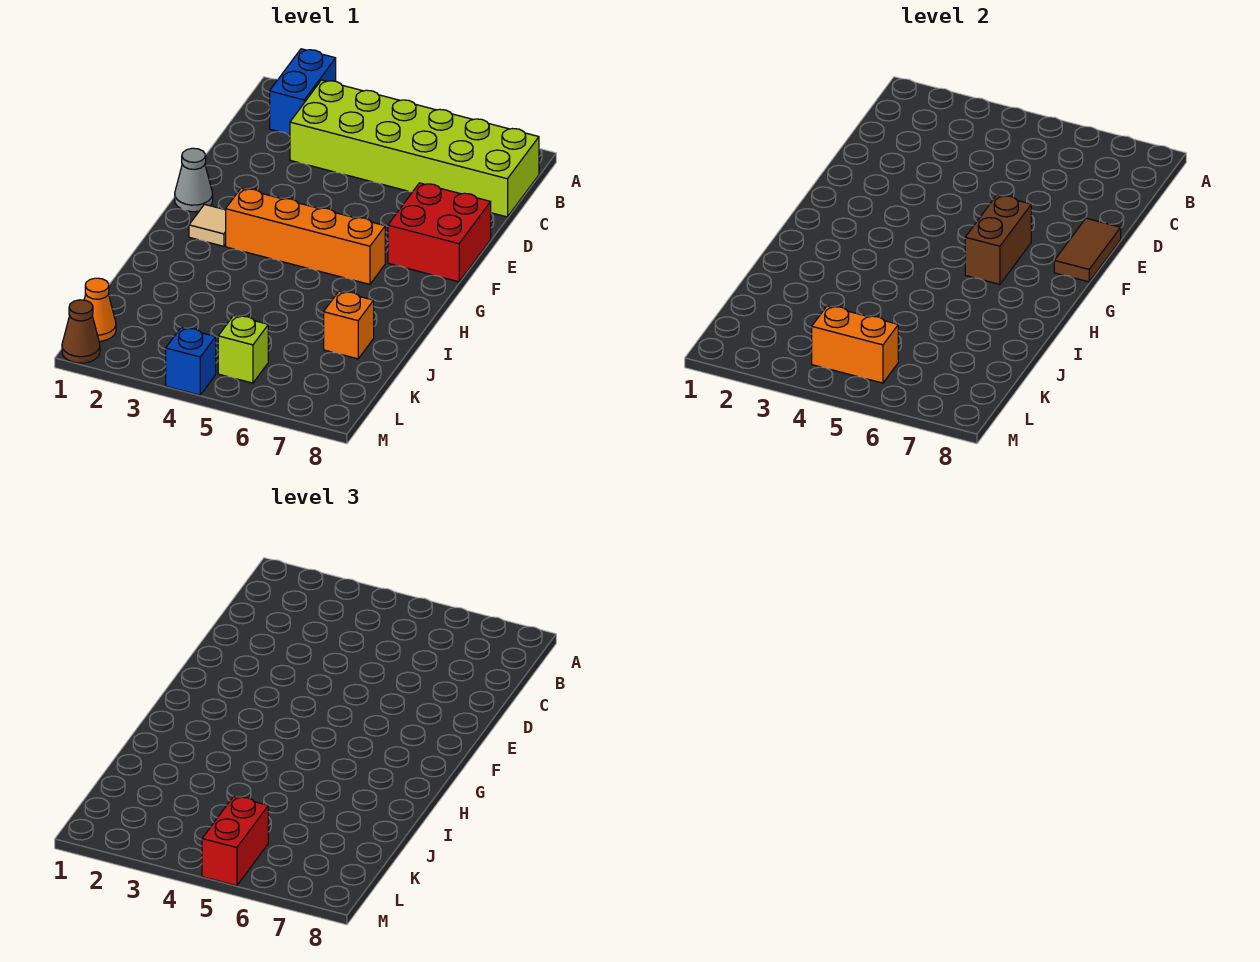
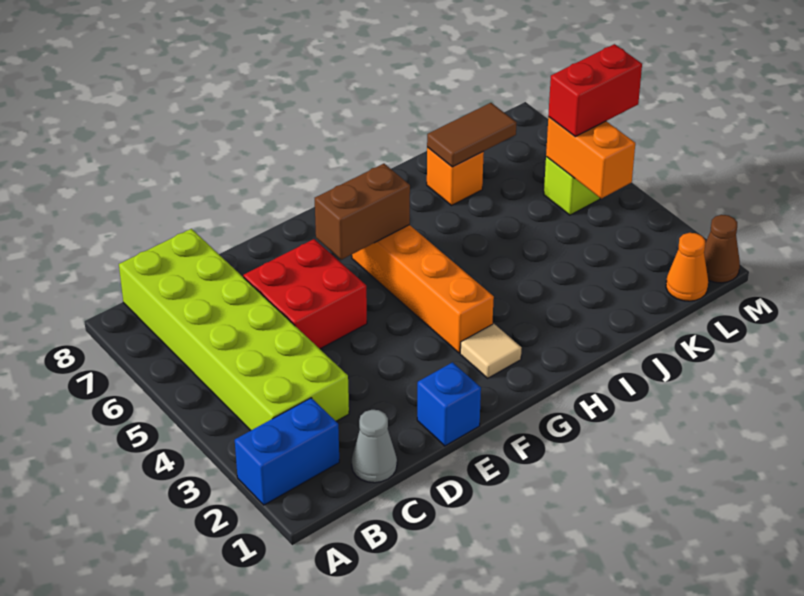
red brick E7:F8 level 1 -> red brick D5:E6 level 1
brown tile E8:F8 level 2 -> brown tile J7:K7 level 2
grey cone F1 level 1 -> grey cone C1 level 1
blue brick M4 level 1 -> blue brick E1 level 1

